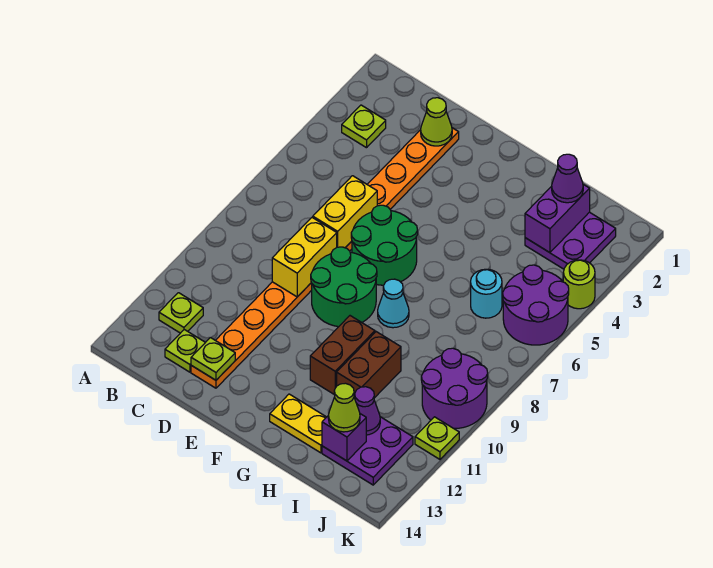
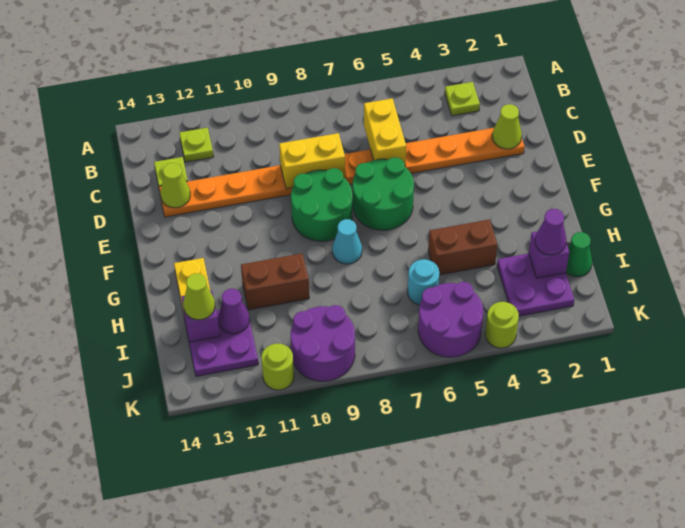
yellow brick D6:D7 level 2 -> yellow brick C6:D6 level 2
lime plate D13 level 2 -> lime cone D13 level 2
brown brick G10:G11 level 1 -> brown brick H4:H5 level 1
none -> green cone I1 level 1
purple brick I2:I3 level 2 -> purple brick I2 level 2
lime plate K11 level 1 -> lime round brick K11 level 1

